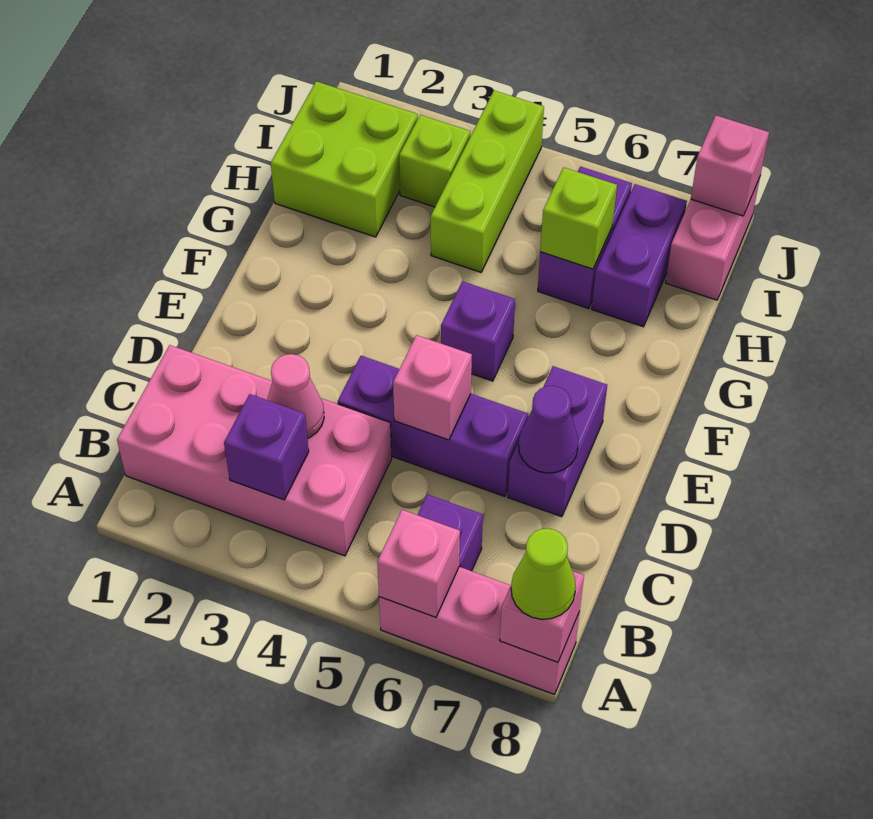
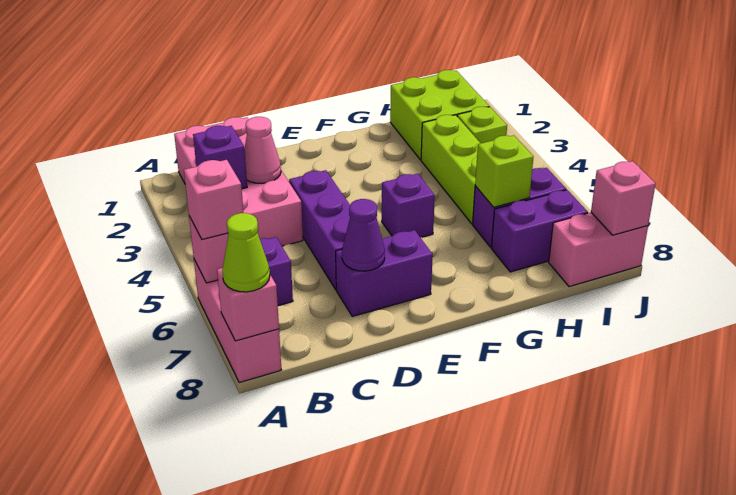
pink brick D5 level 2 -> pink brick A6 level 3
lime brick H4:J4 level 1 -> lime brick H3:H5 level 1

